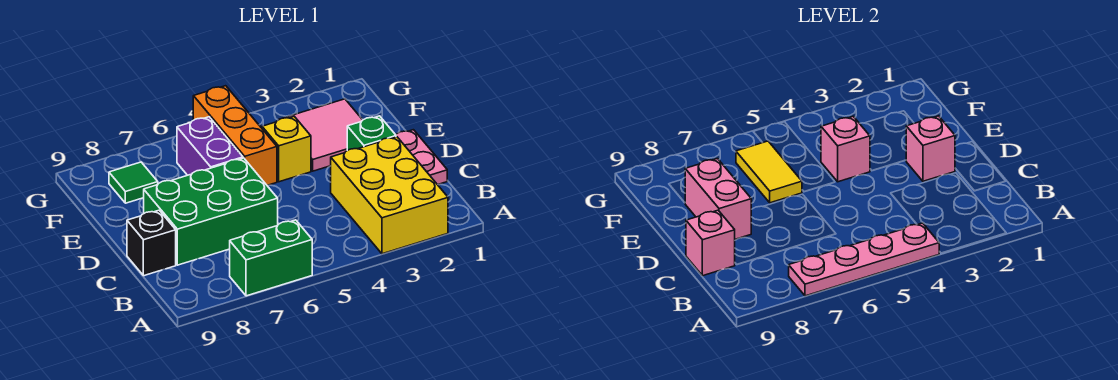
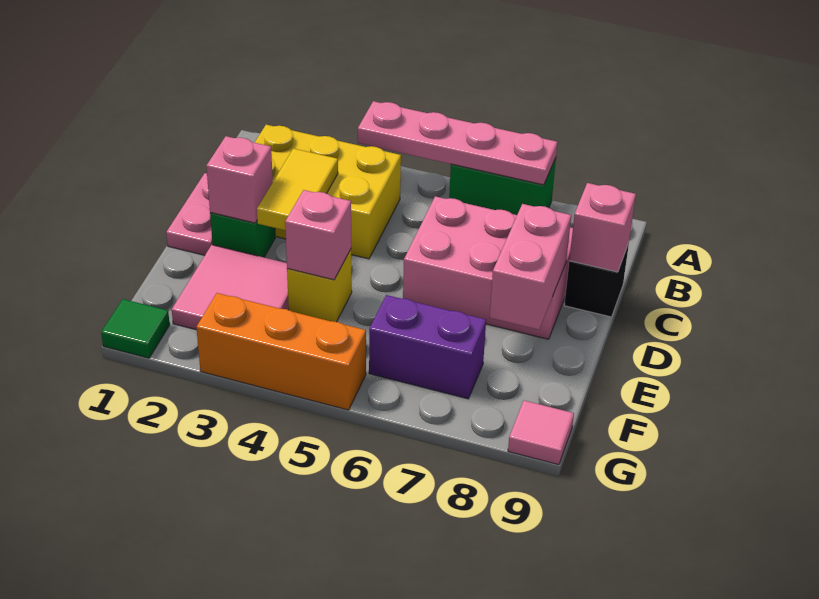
yellow brick A2:C3 level 1 -> yellow brick B2:C4 level 1
green brick C6:D8 level 1 -> pink brick C6:D8 level 1
orange brick E5:G5 level 1 -> orange brick G3:G5 level 1
purple brick E6:F6 level 1 -> purple brick F6:F7 level 1
yellow tile E6:F6 level 2 -> yellow tile C3:D3 level 2
green tile F8 level 1 -> green tile G1 level 1
none -> pink tile G9 level 1

